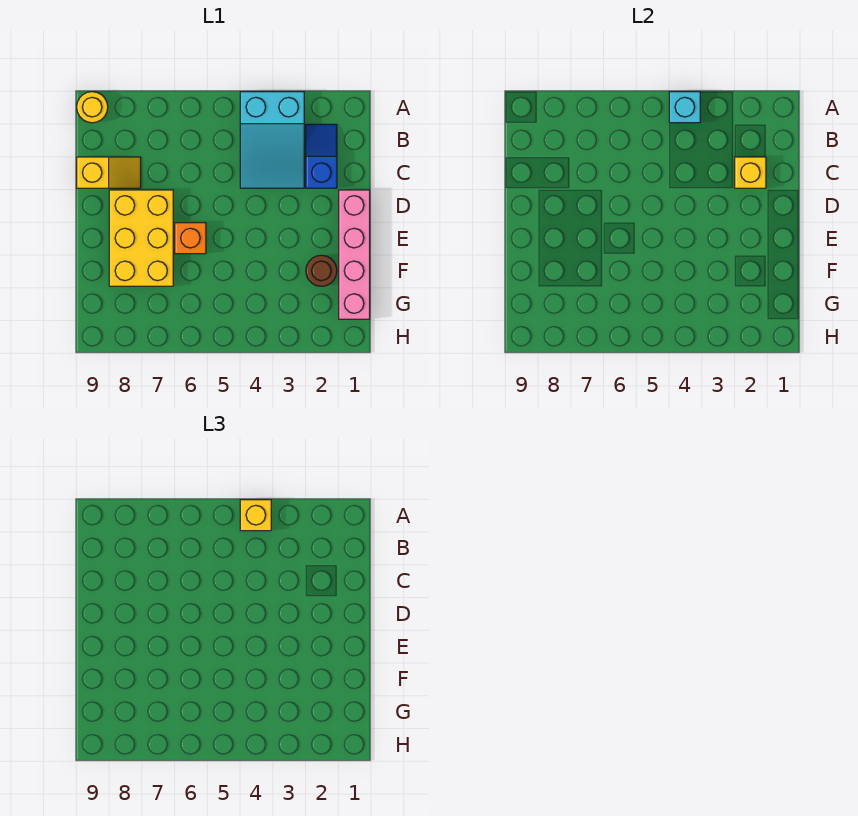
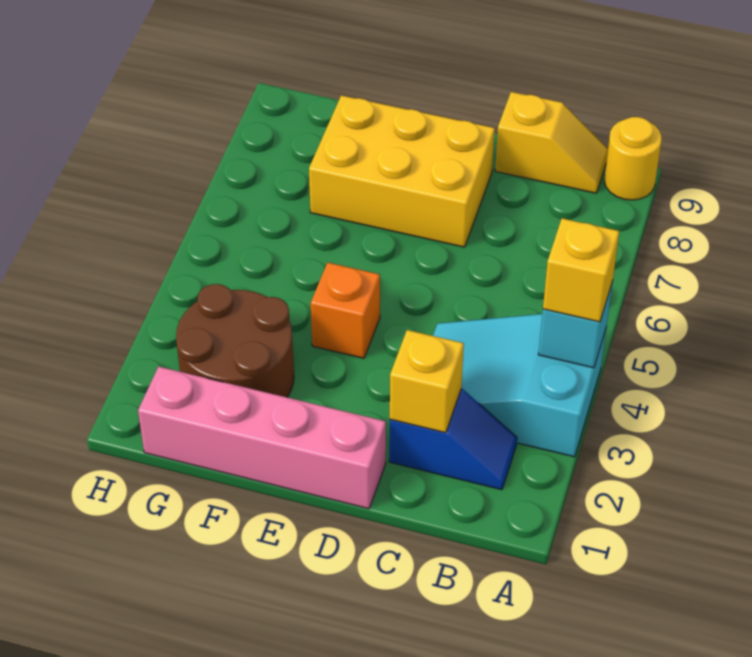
yellow slope C8:C9 level 1 top 9 -> yellow slope B9:C9 level 1 top C
orange brick E6 level 1 -> orange brick E4 level 1
brown round brick F2 level 1 -> brown round brick F2:G3 level 1

